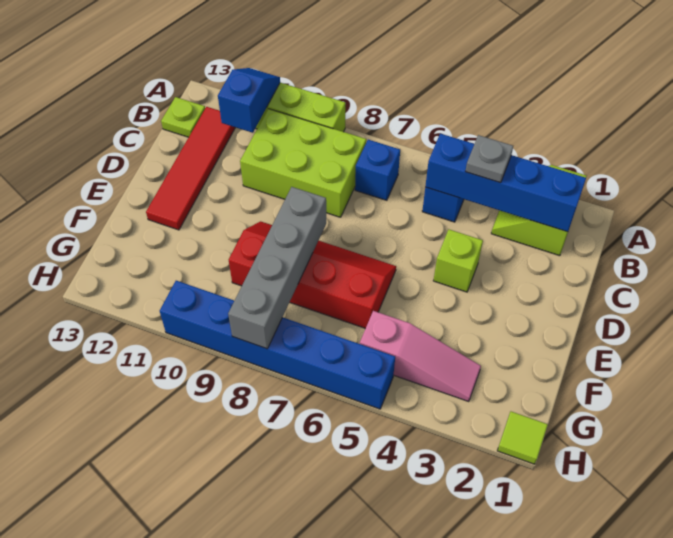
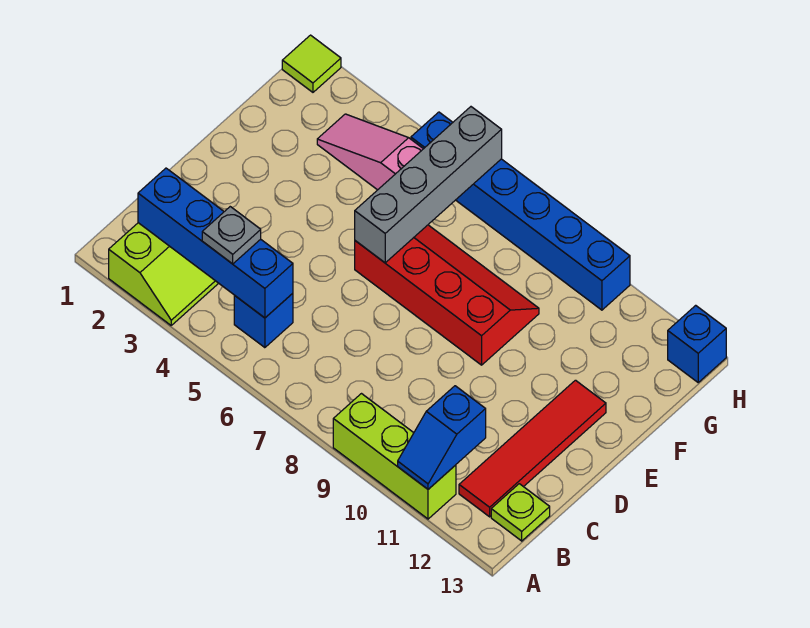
blue brick B7 level 1 -> blue brick H13 level 1
lime brick B8:C10 level 1 -> none
lime brick D4 level 1 -> none
red slope E6:F9 level 1 top F -> red slope E6:F9 level 1 top E
grey brick E8:H8 level 2 -> grey brick E6:H6 level 2

